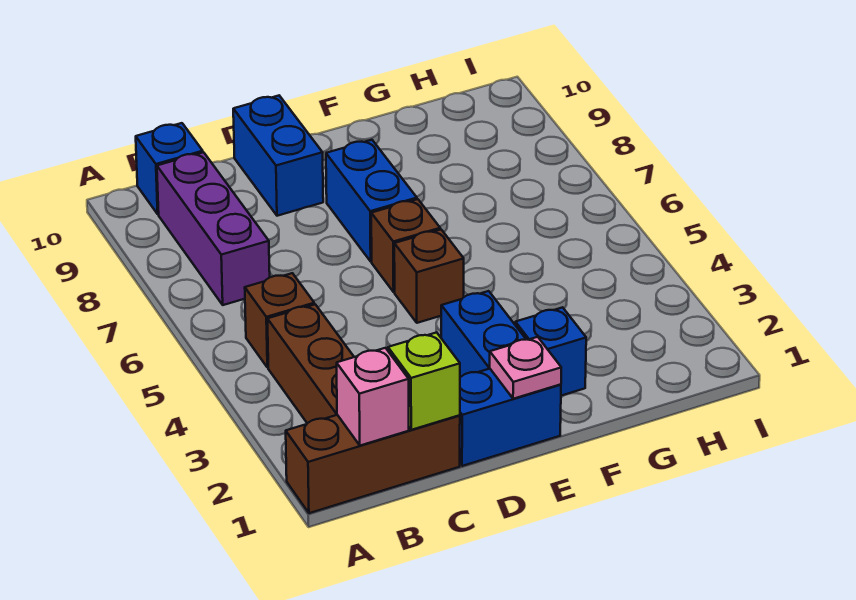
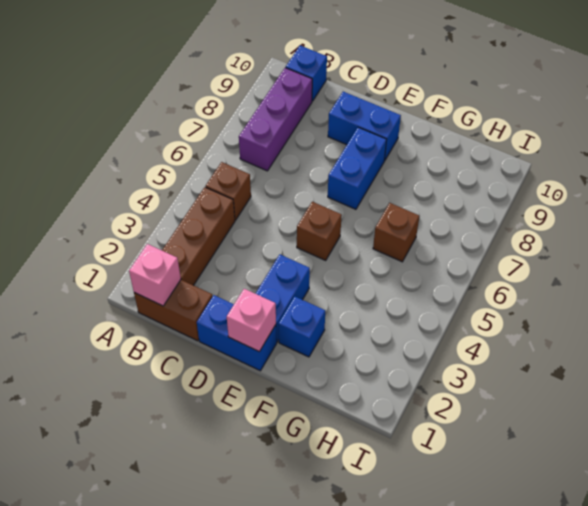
brown brick A1:C1 level 1 -> brown brick B1:C1 level 1
lime brick C1 level 2 -> none
blue brick D9:D10 level 1 -> blue brick D9:E9 level 1
pink plate E1 level 2 -> pink brick E1 level 2
brown brick E6 level 1 -> brown brick G6 level 1

